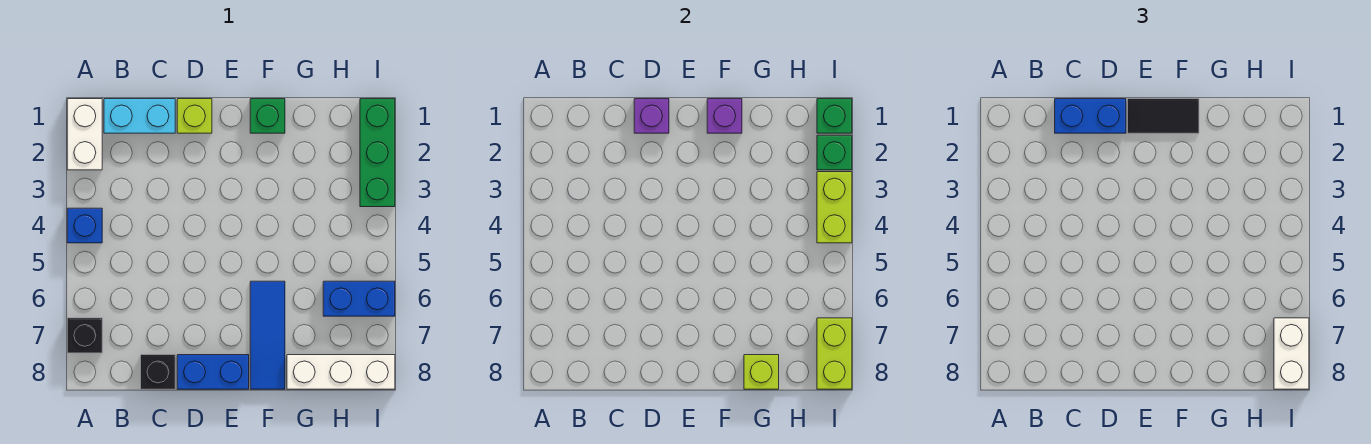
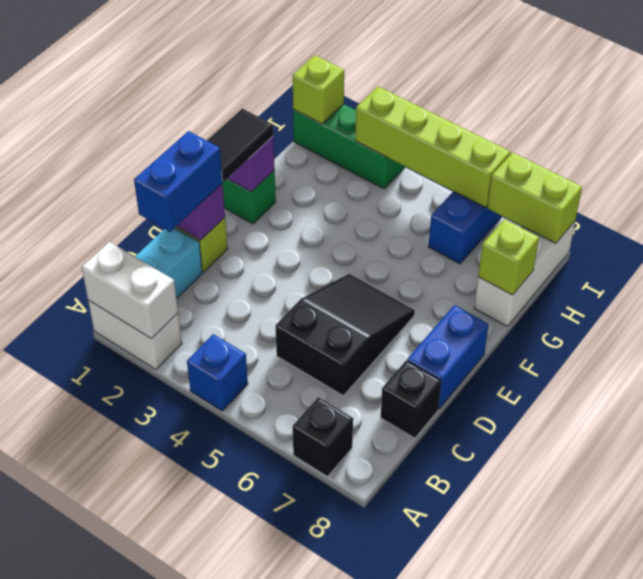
none -> black slope C5:E6 level 1 top C
blue tile F6:F8 level 1 -> none
green brick I1 level 2 -> lime brick I1 level 2
green brick I2 level 2 -> none
lime brick I3:I4 level 2 -> lime brick I3:I6 level 2
white brick I7:I8 level 3 -> white brick A1:A2 level 2

